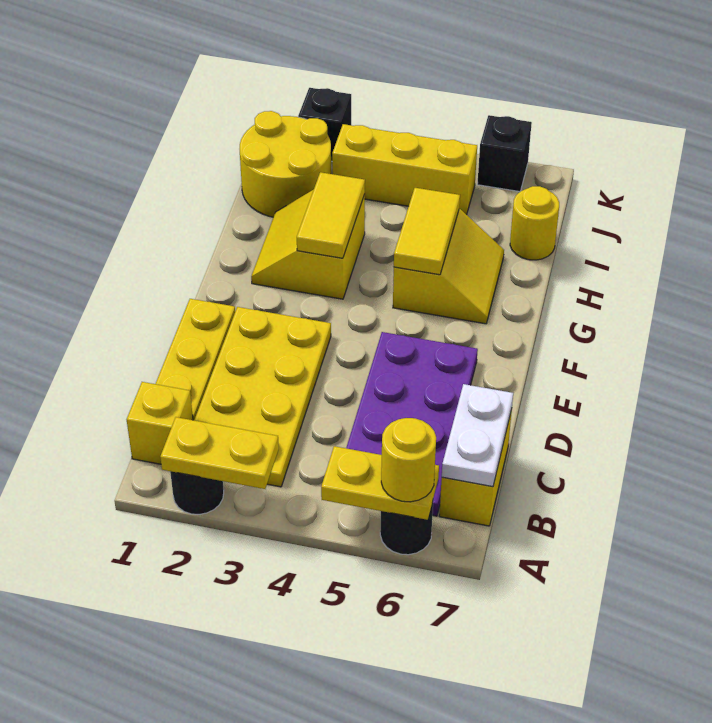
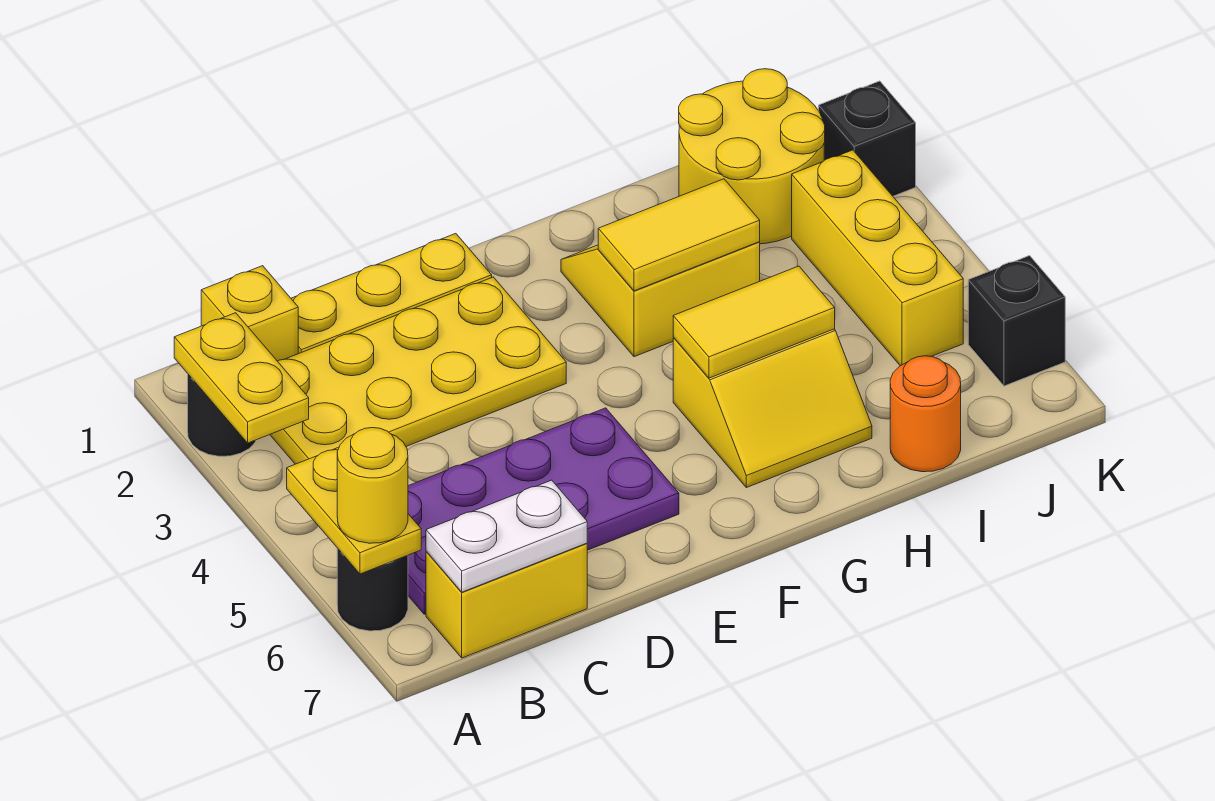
yellow round brick I7 level 1 -> orange round brick I7 level 1

